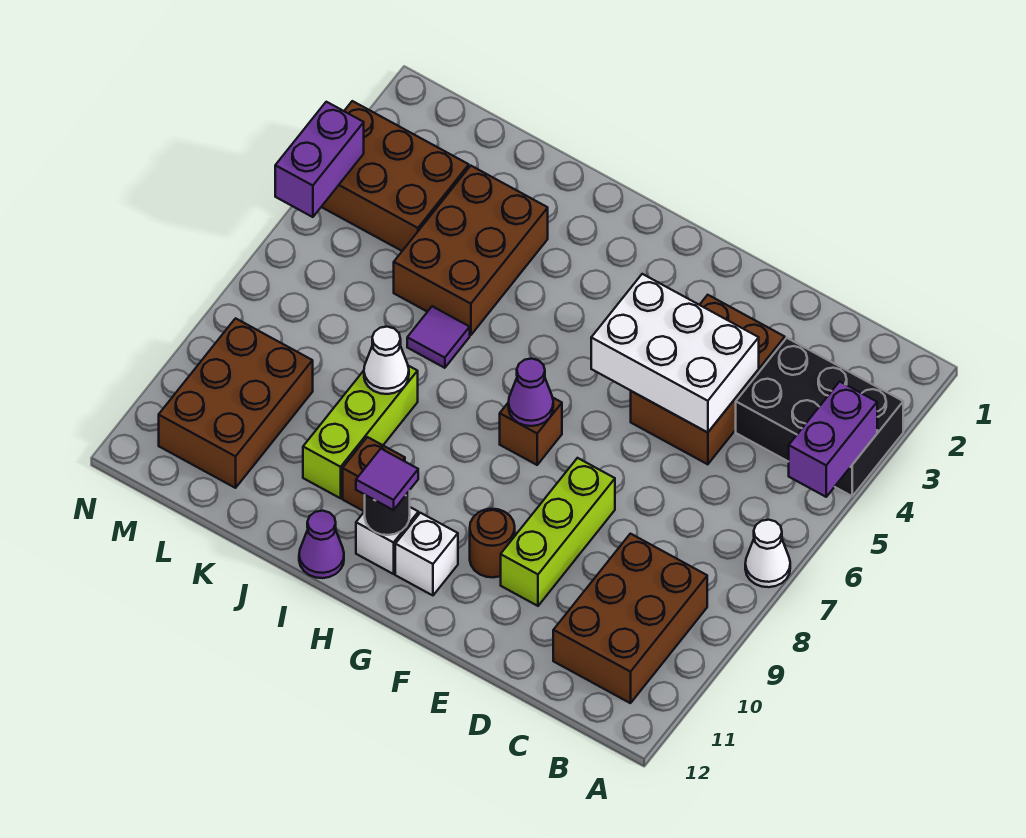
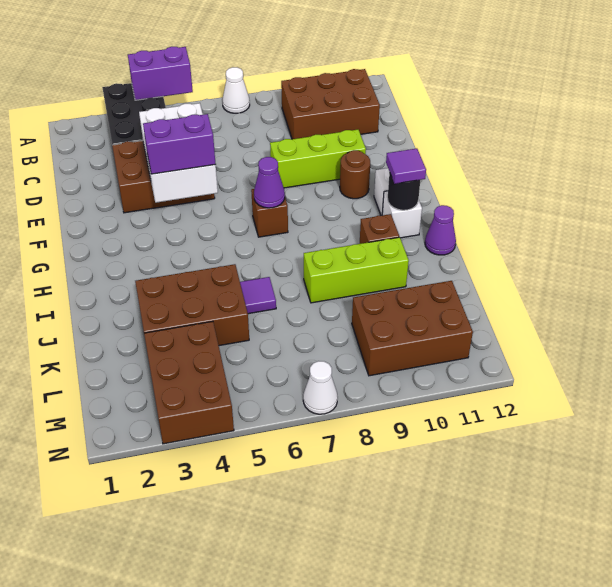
white cone J8 level 2 -> white cone N7 level 1
purple brick N4:N5 level 2 -> purple brick F4:F5 level 3

